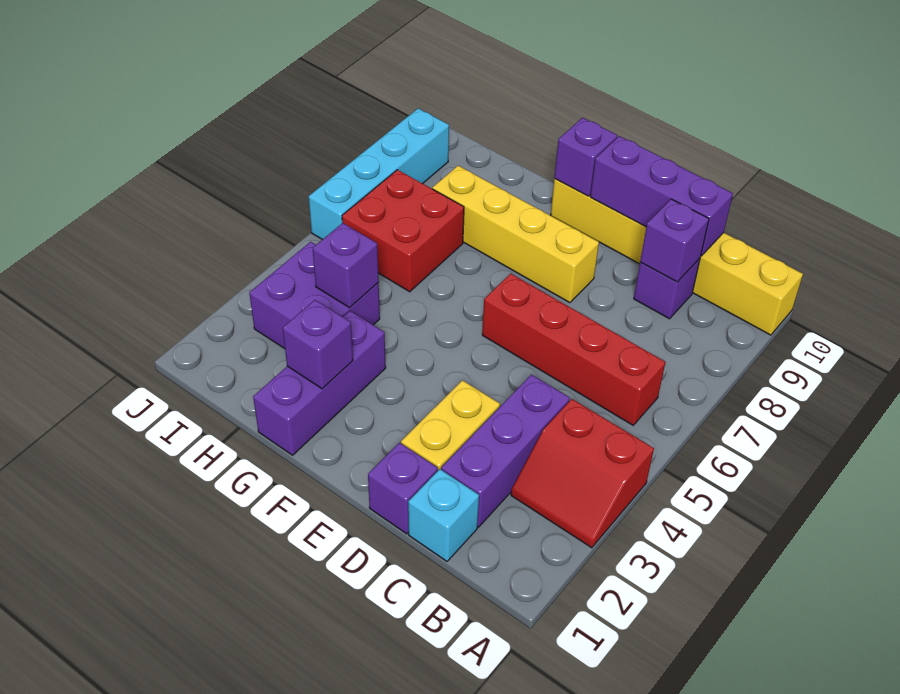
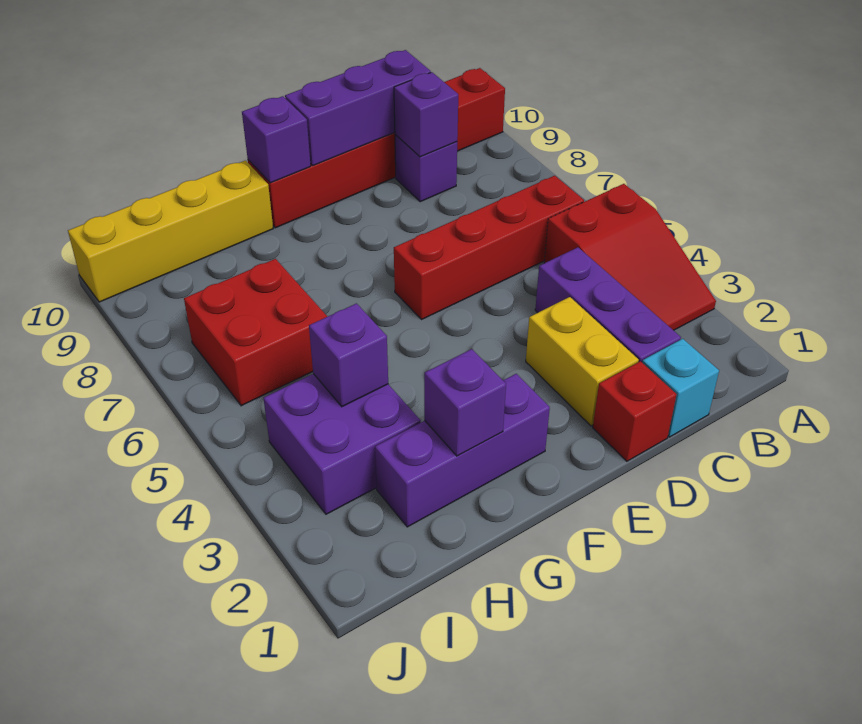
red slope A3:B4 level 1 top 4 -> red slope A3:B5 level 1 top 5
yellow brick A10:F10 level 1 -> red brick A10:F10 level 1
purple brick D1 level 1 -> red brick D1 level 1
yellow brick E8:H8 level 1 -> yellow brick G10:J10 level 1
purple brick G1:G3 level 1 -> purple brick F2:H2 level 1
cyan brick J6:J9 level 1 -> none

